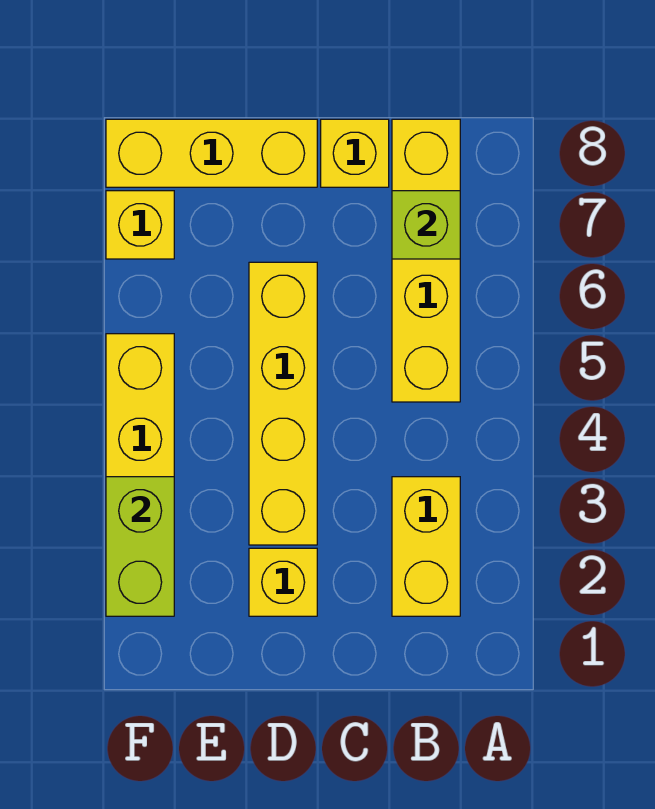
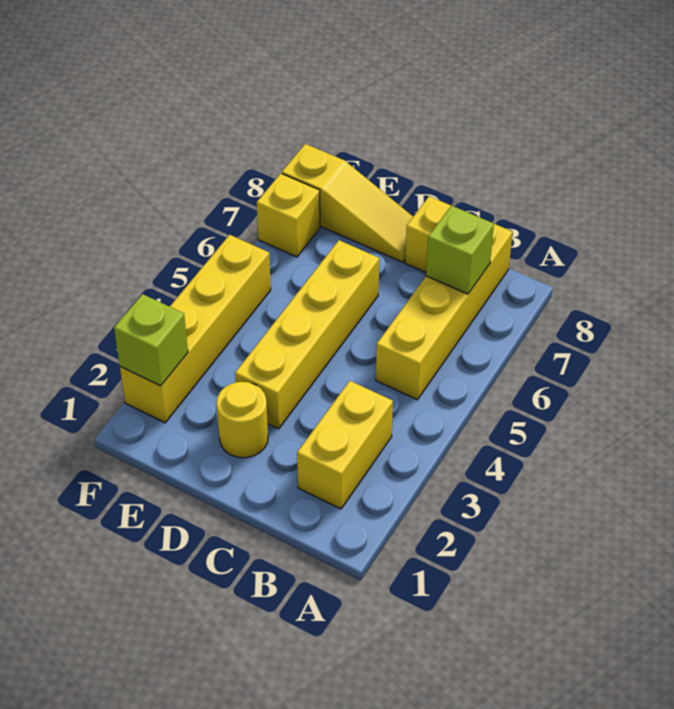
yellow brick D2 level 1 -> yellow round brick D2 level 1
yellow brick D8:F8 level 1 -> yellow slope D8:F8 level 1 top F
lime brick F2:F3 level 2 -> lime brick F2 level 2

